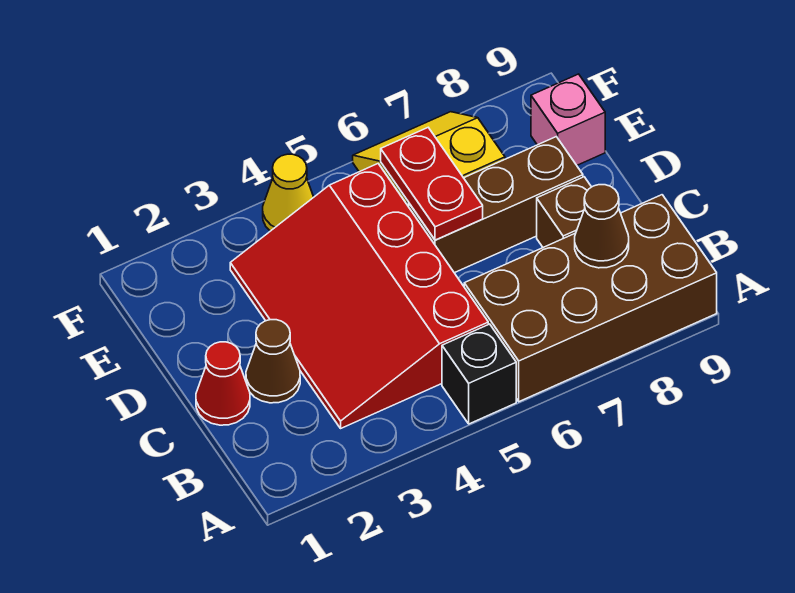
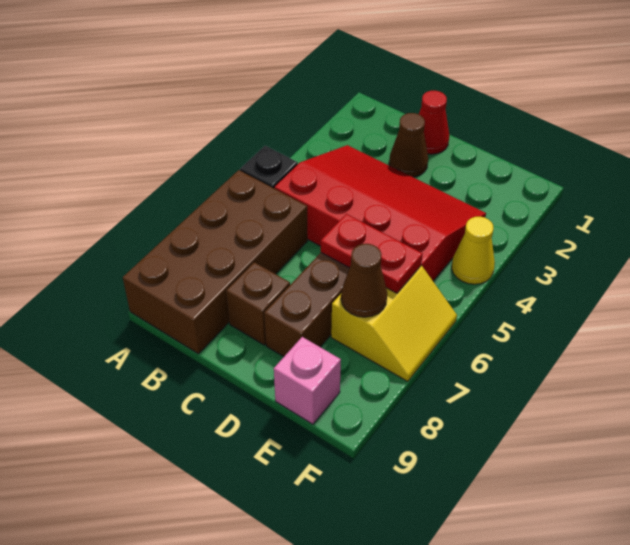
brown cone B8 level 2 -> brown cone E7 level 2

